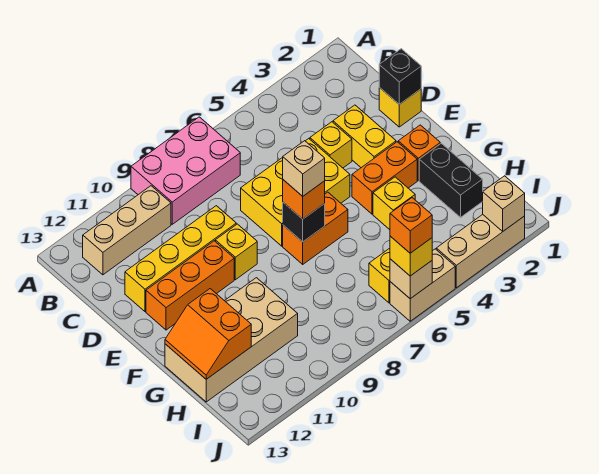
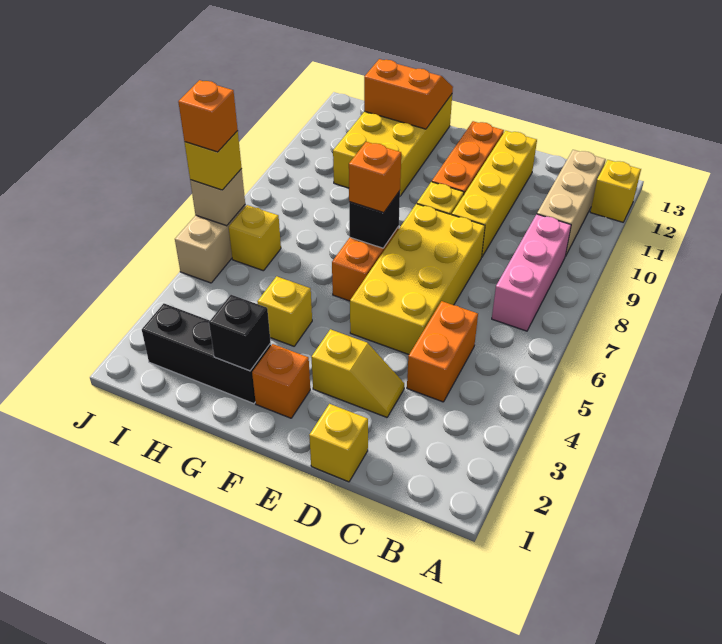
pink brick A7:B9 level 1 -> pink brick B7:B9 level 1
black brick D1 level 2 -> black brick G2 level 2
yellow brick D3:E3 level 1 -> yellow slope D3:E3 level 1 top E
yellow brick D4 level 1 -> yellow brick A12 level 1
yellow brick D5:E7 level 1 -> yellow brick D5:E8 level 1
orange brick F3:F4 level 1 -> orange brick C4:C5 level 1
tan brick F7 level 4 -> none
black brick G2:H2 level 1 -> black brick G2:I2 level 1
tan brick G10:H13 level 1 -> yellow brick G10:H13 level 1
tan brick J2:J4 level 1 -> none
tan brick J2 level 2 -> none

